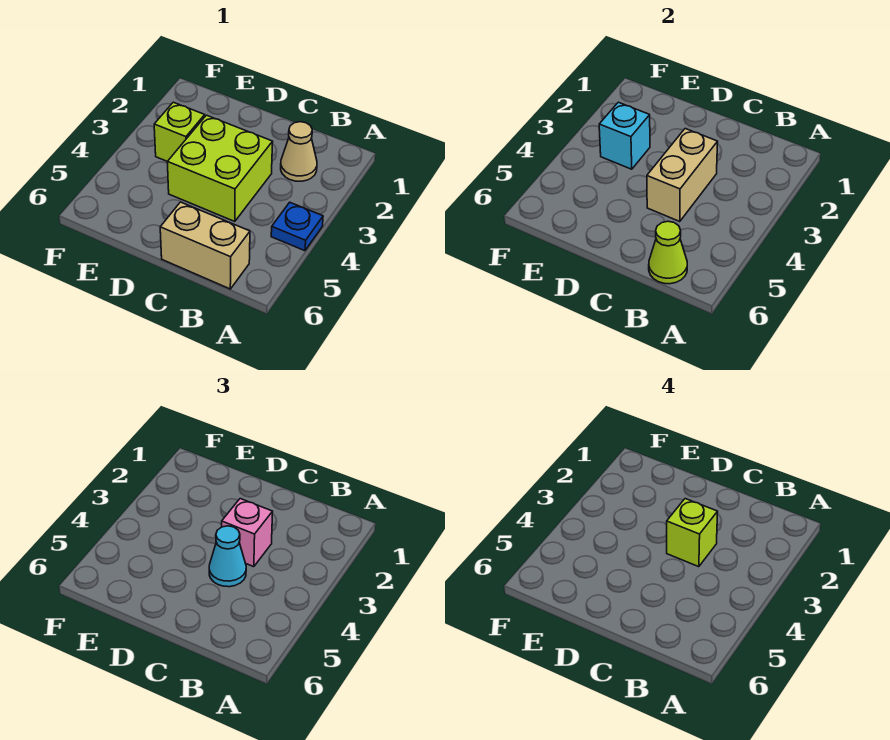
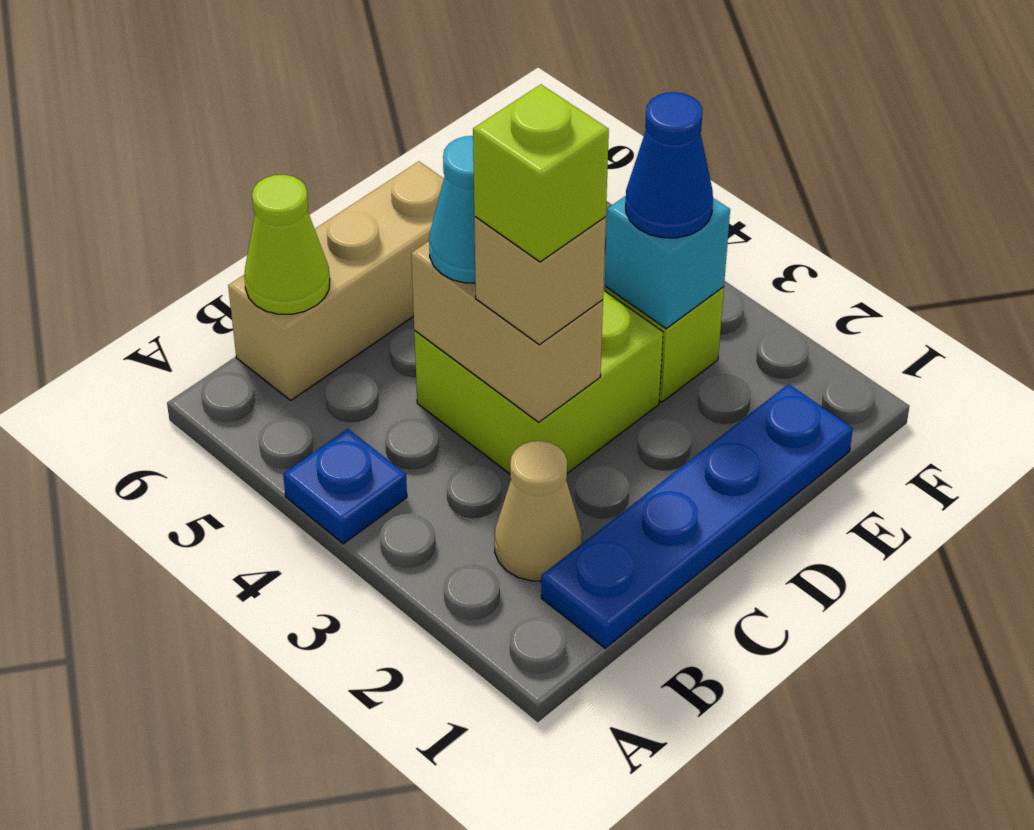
none -> blue plate B1:E1 level 1
tan brick B6:C6 level 1 -> tan brick B6:D6 level 1
pink brick C3 level 3 -> tan brick C3 level 3
none -> blue cone E3 level 3

